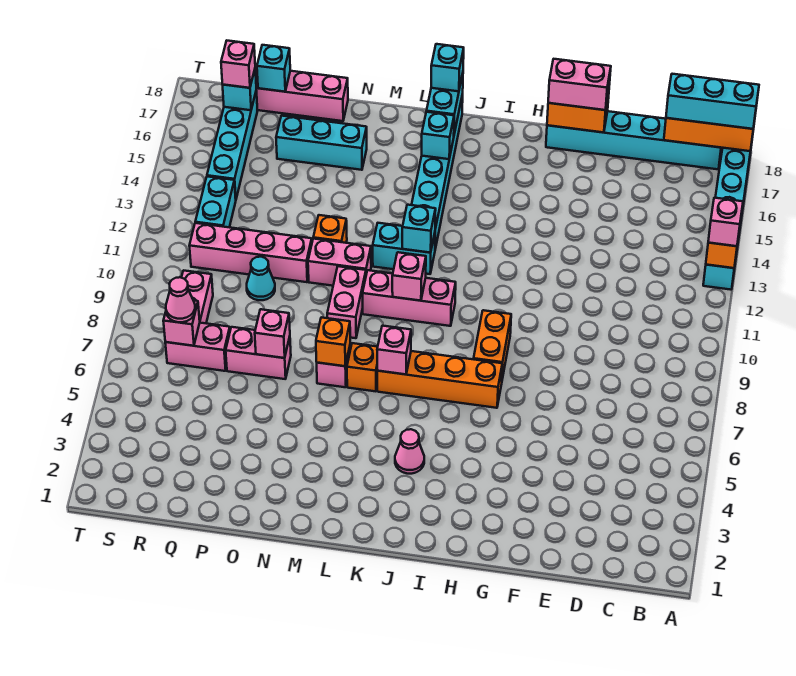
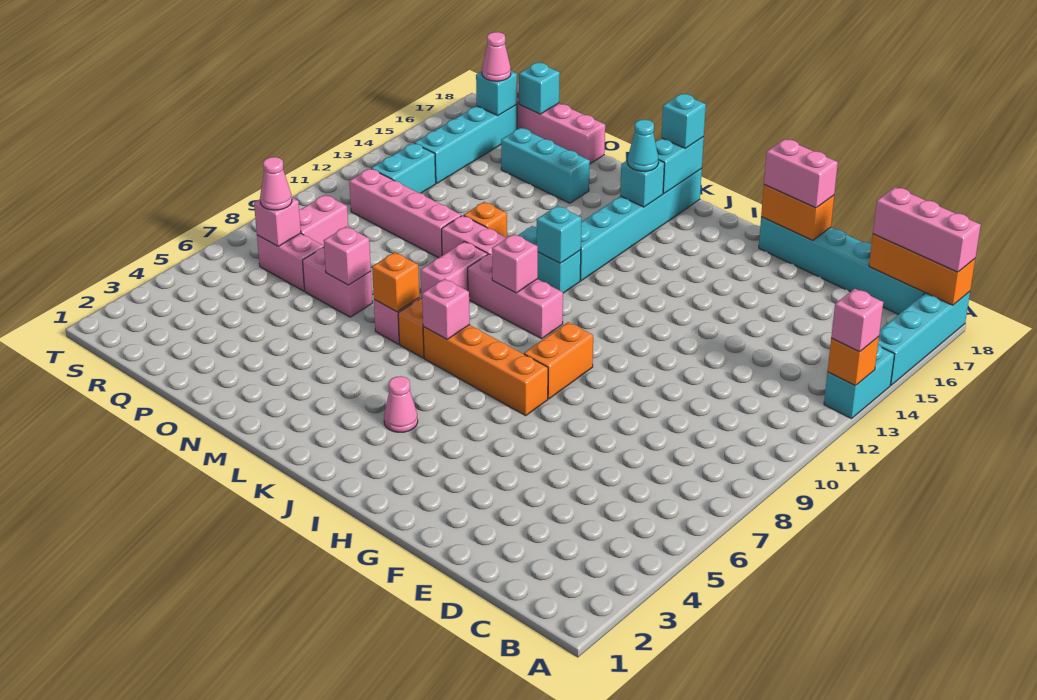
cyan brick A18:C18 level 3 -> pink brick A18:C18 level 3
cyan cone P10 level 1 -> cyan cone K16 level 3
pink brick R17 level 3 -> pink cone R17 level 3

